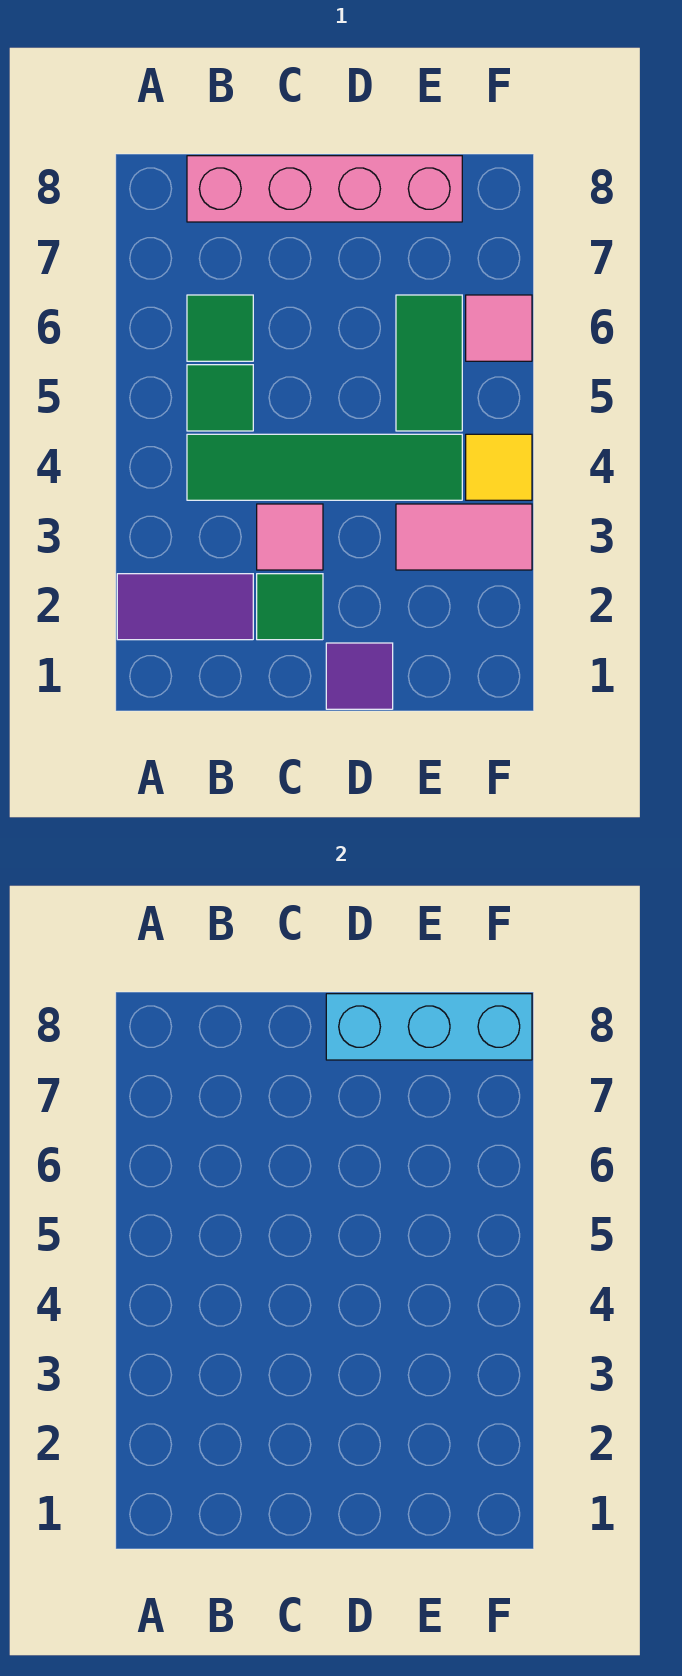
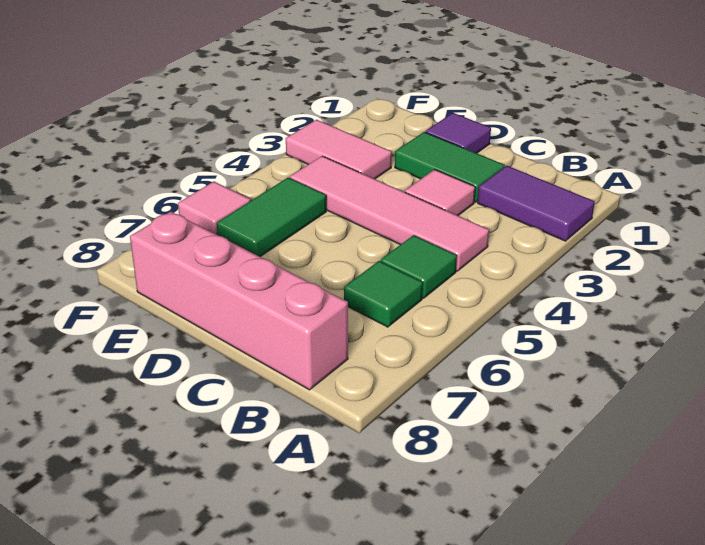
green tile B4:E4 level 1 -> pink tile B4:E4 level 1
green tile C2 level 1 -> green tile C2:D2 level 1
cyan brick D8:F8 level 2 -> none
yellow tile F4 level 1 -> none

